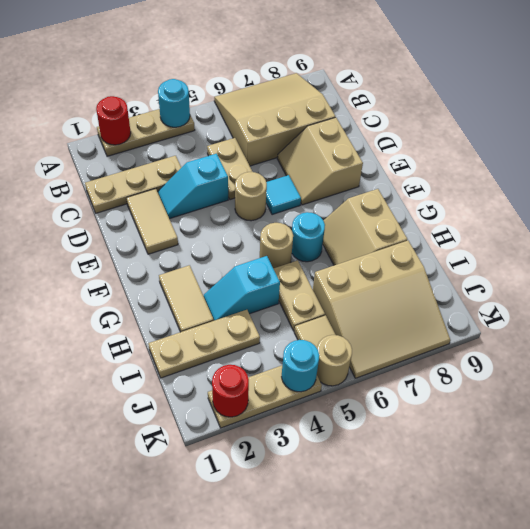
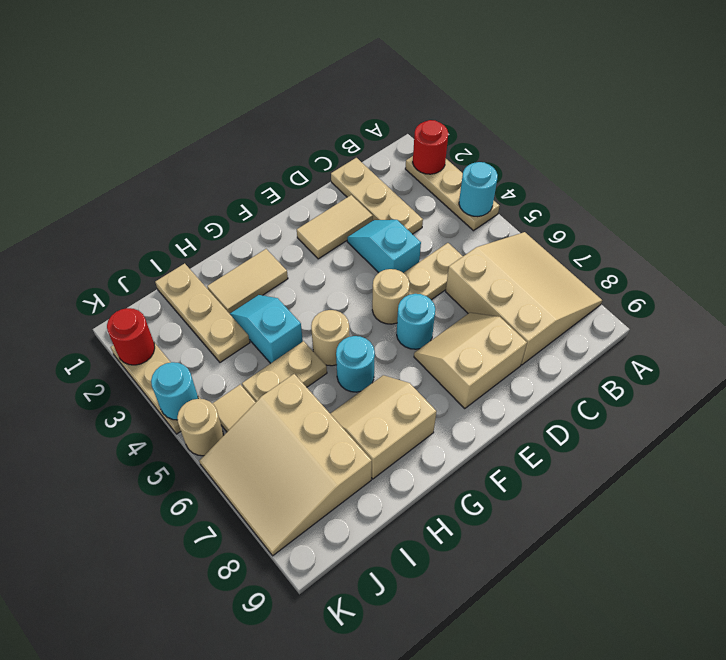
cyan tile E6 level 1 -> cyan round brick E6 level 1

